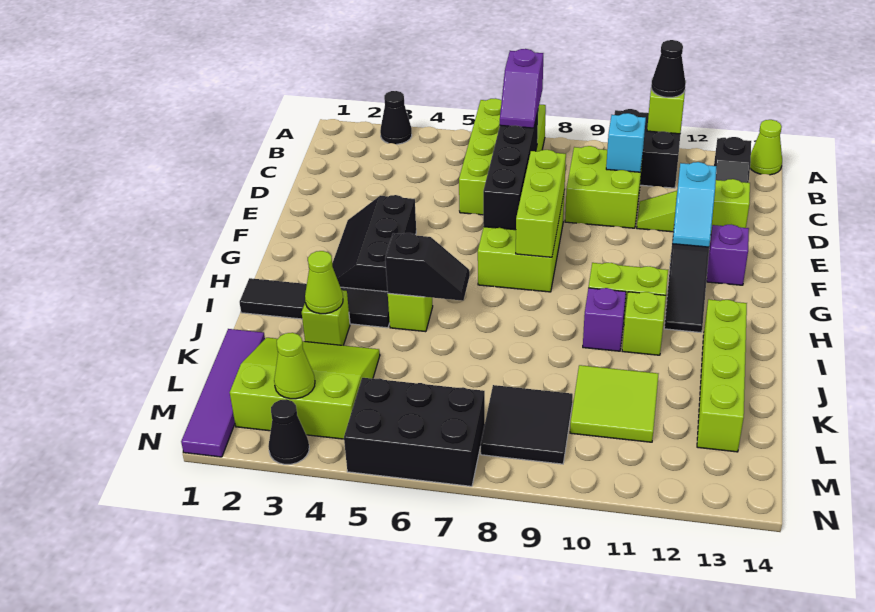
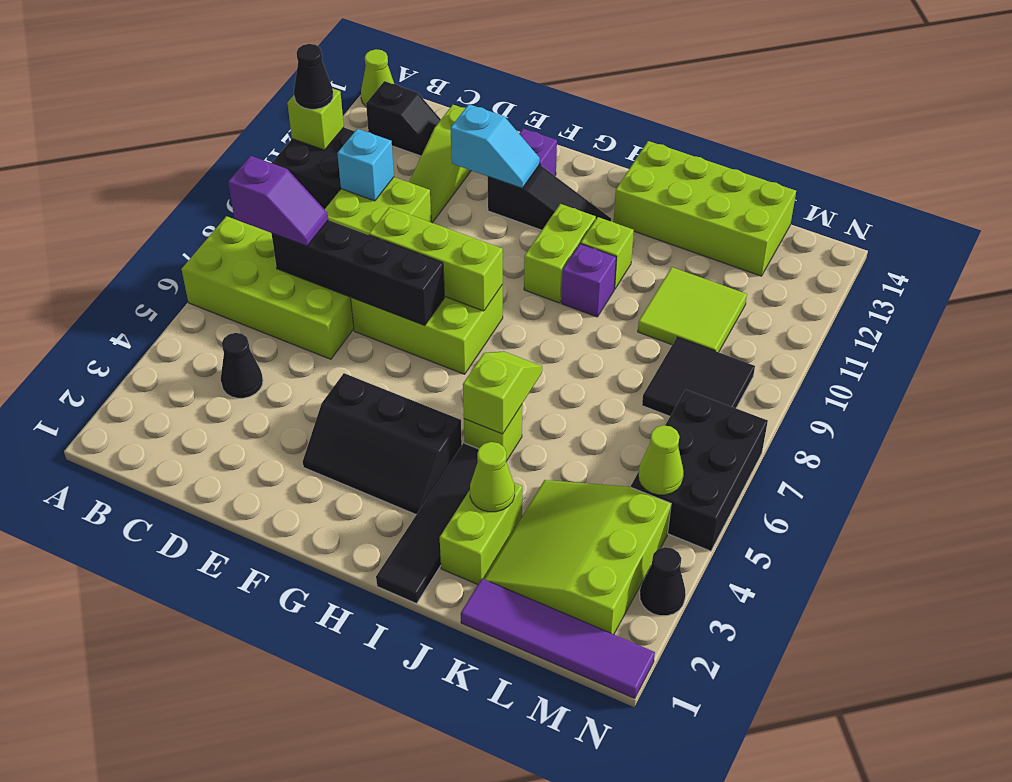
black cone A3 level 1 -> black cone C4 level 1
black slope I5:I6 level 2 top 5 -> lime slope I5:I6 level 2 top 5
lime brick I13:L13 level 1 -> lime brick I13:L14 level 1
lime brick J3 level 1 -> lime brick J2:J3 level 1
lime cone M3 level 2 -> lime cone M5 level 2

